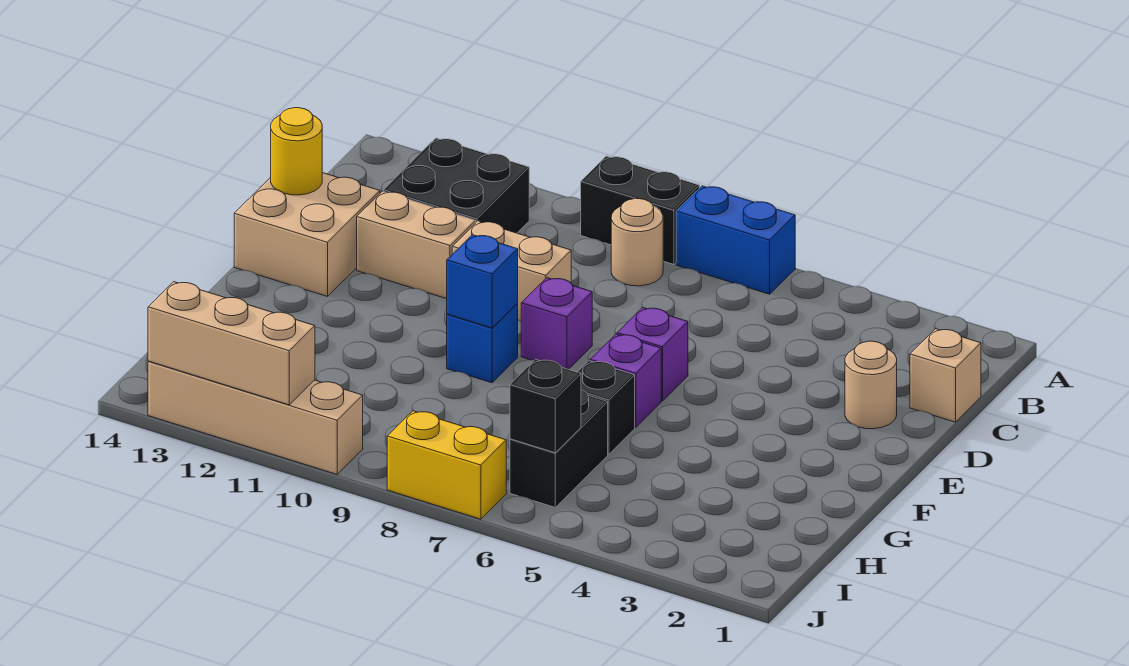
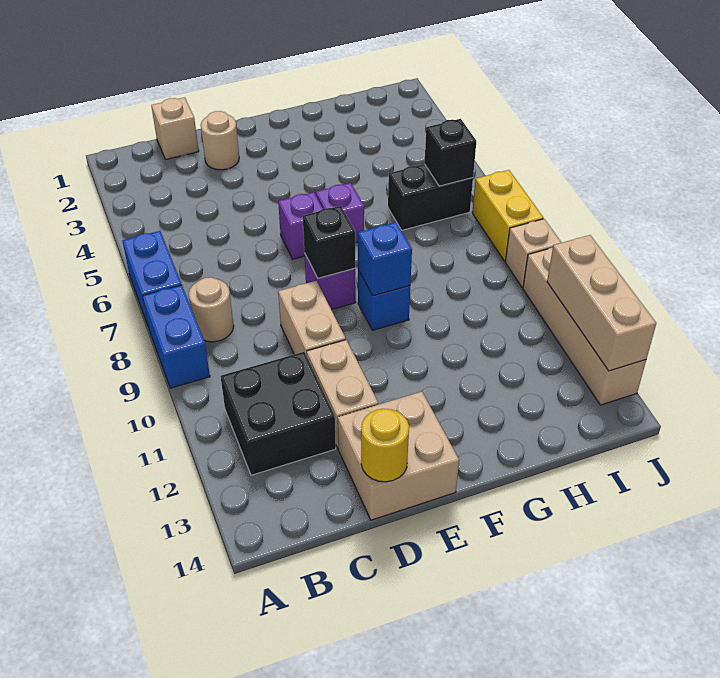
black brick A8:A9 level 1 -> blue brick A8:A9 level 1
black brick G6 level 1 -> black brick E8 level 2
none -> tan brick J9 level 1

